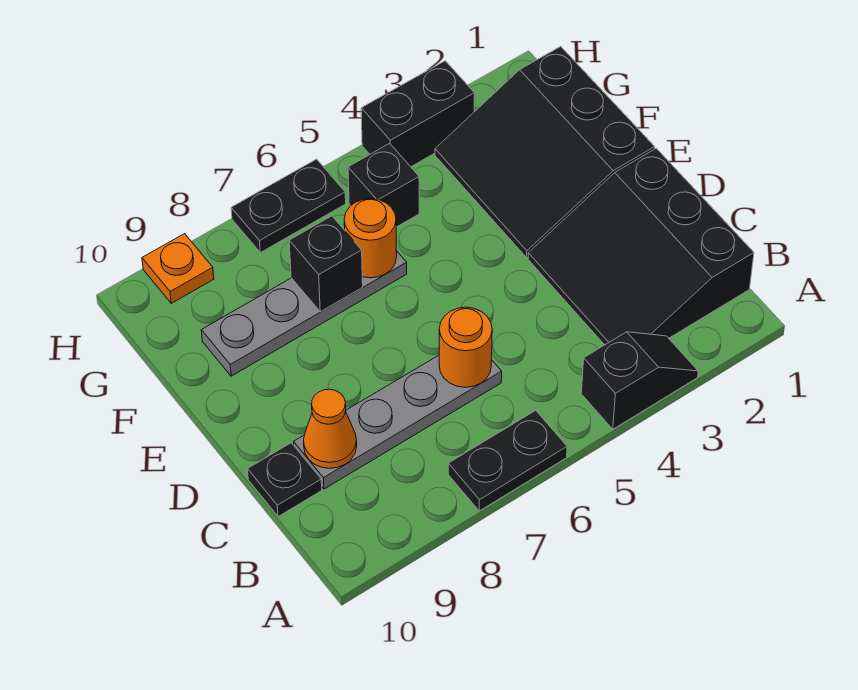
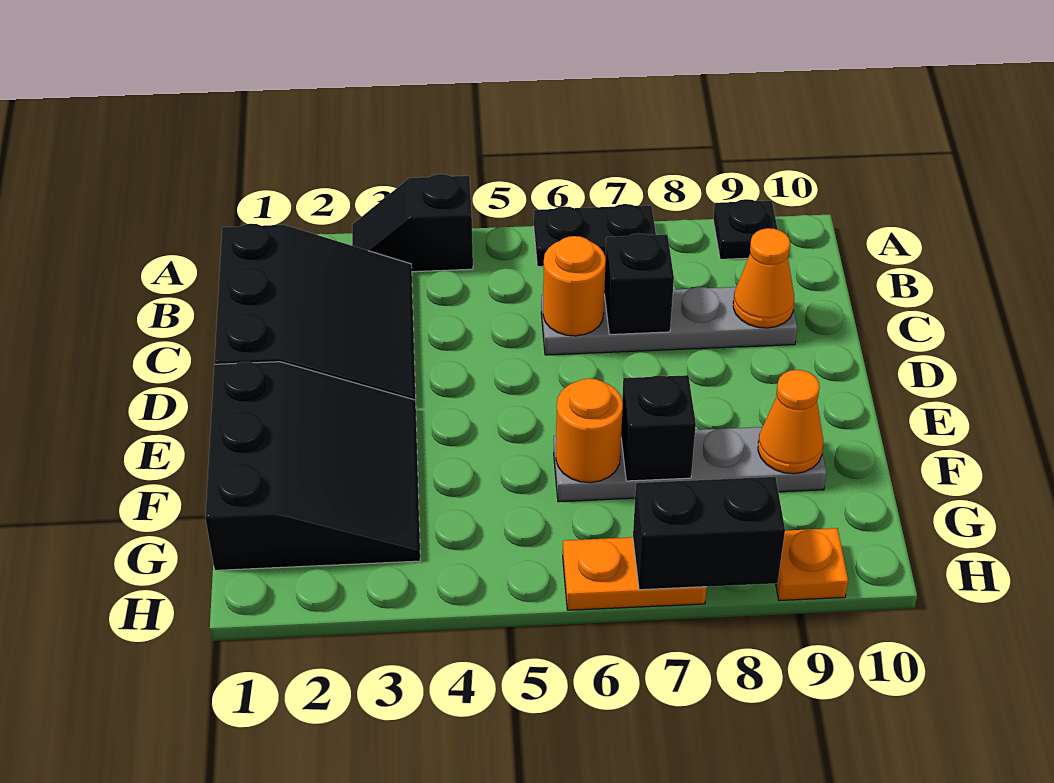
black plate C10 level 1 -> black plate A9 level 1
none -> orange cone F9 level 2
black brick G5 level 1 -> black brick C7 level 2
black brick H3:H4 level 1 -> black brick H7:H8 level 2
black plate H6:H7 level 1 -> orange plate H6:H7 level 1

